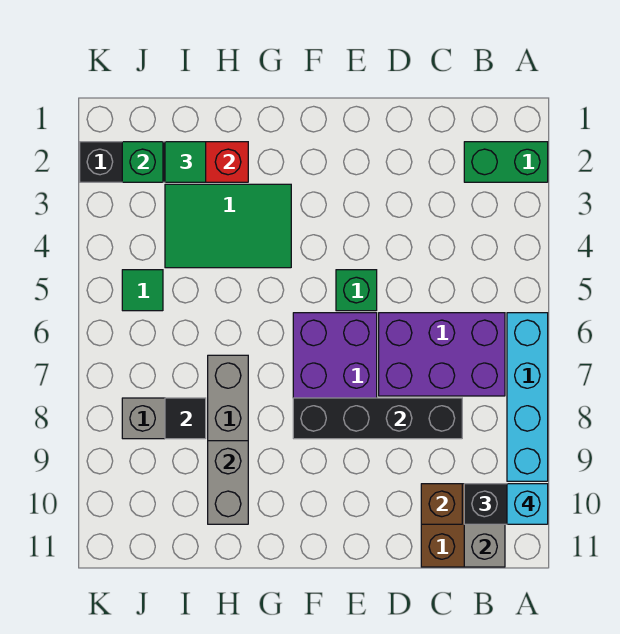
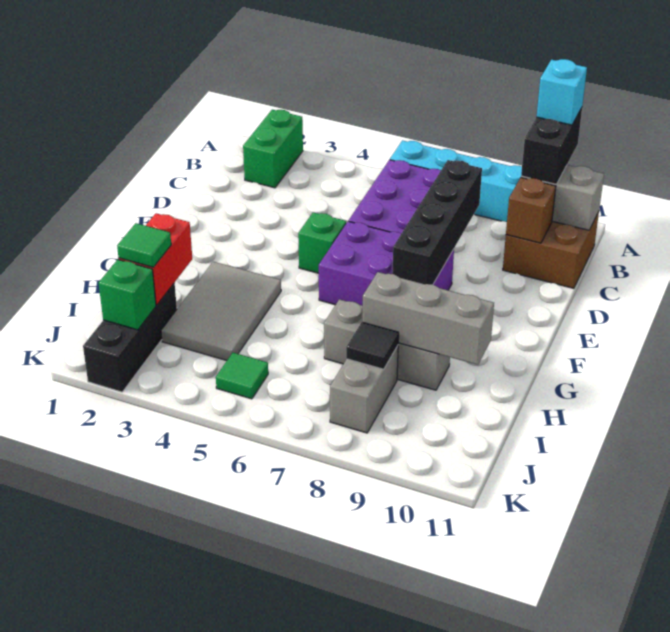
green tile G3:I4 level 1 -> grey tile G3:I4 level 1
grey brick H9:H10 level 2 -> grey brick H8:H10 level 2

